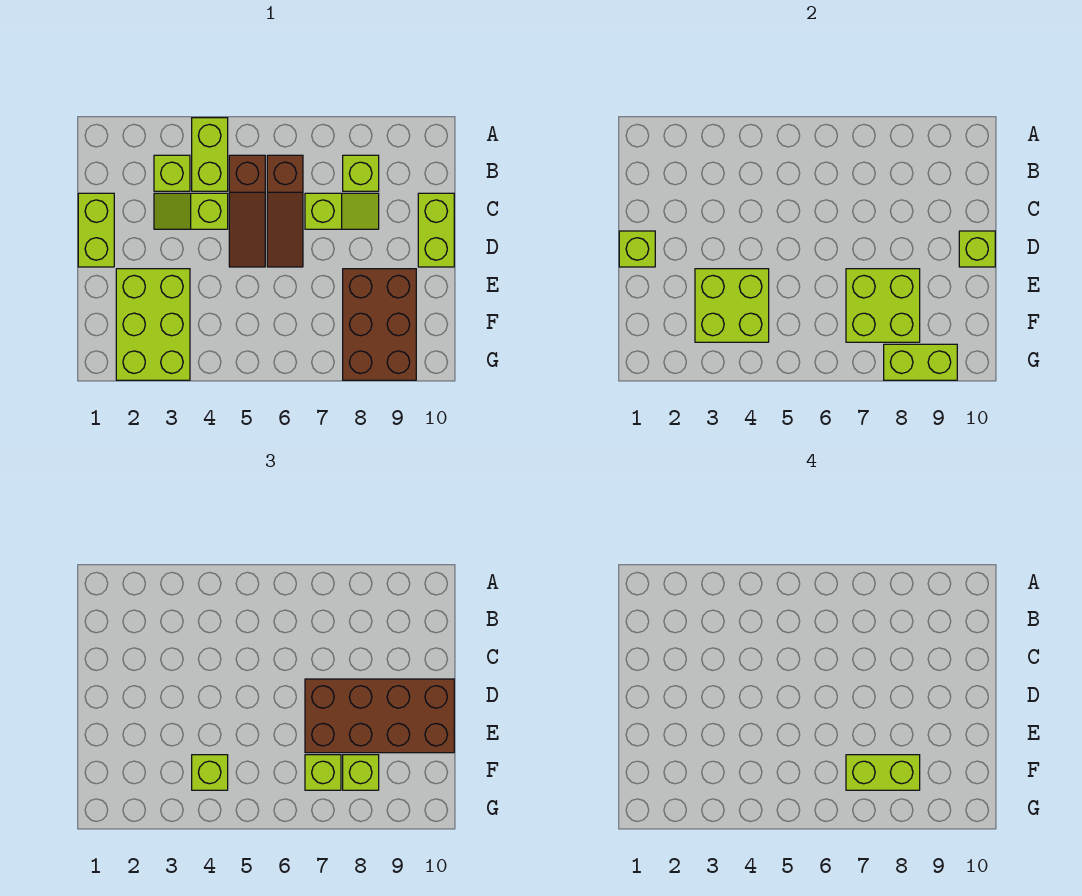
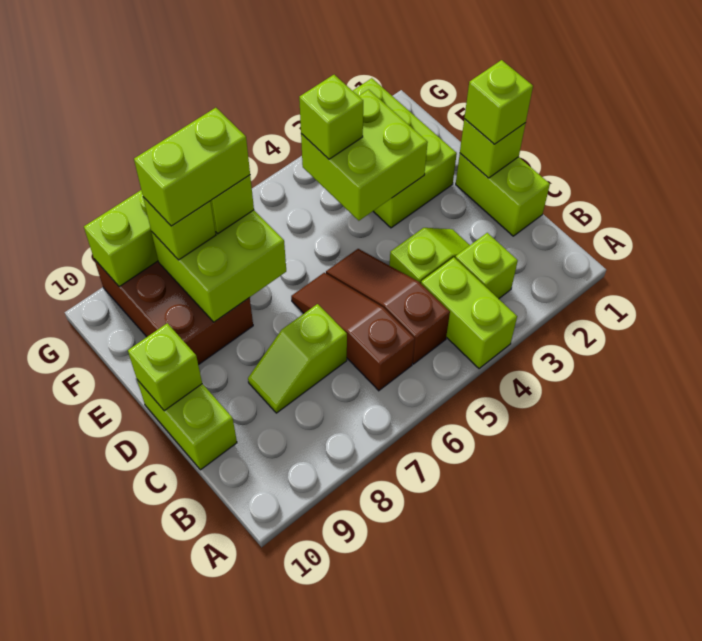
lime brick B8 level 1 -> lime brick D1 level 3
brown brick D7:E10 level 3 -> none

